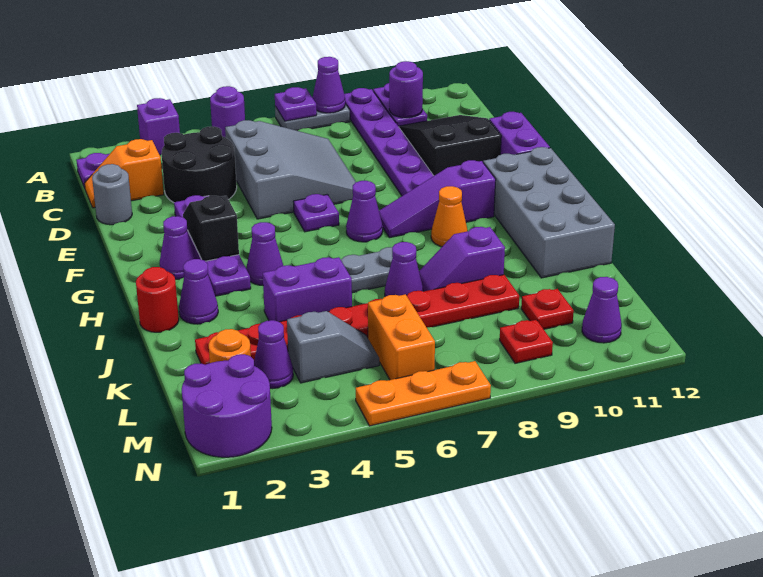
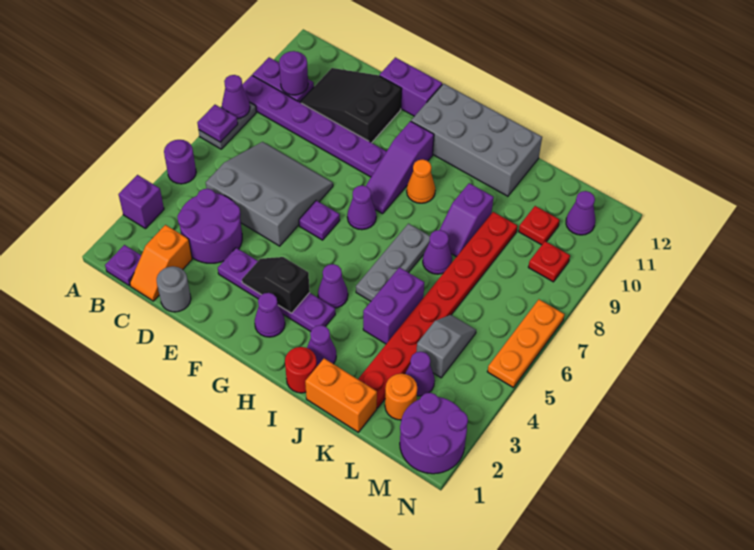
black round brick C3:D4 level 1 -> purple round brick C3:D4 level 1
orange brick L6:M6 level 1 -> orange brick J1:K1 level 1

